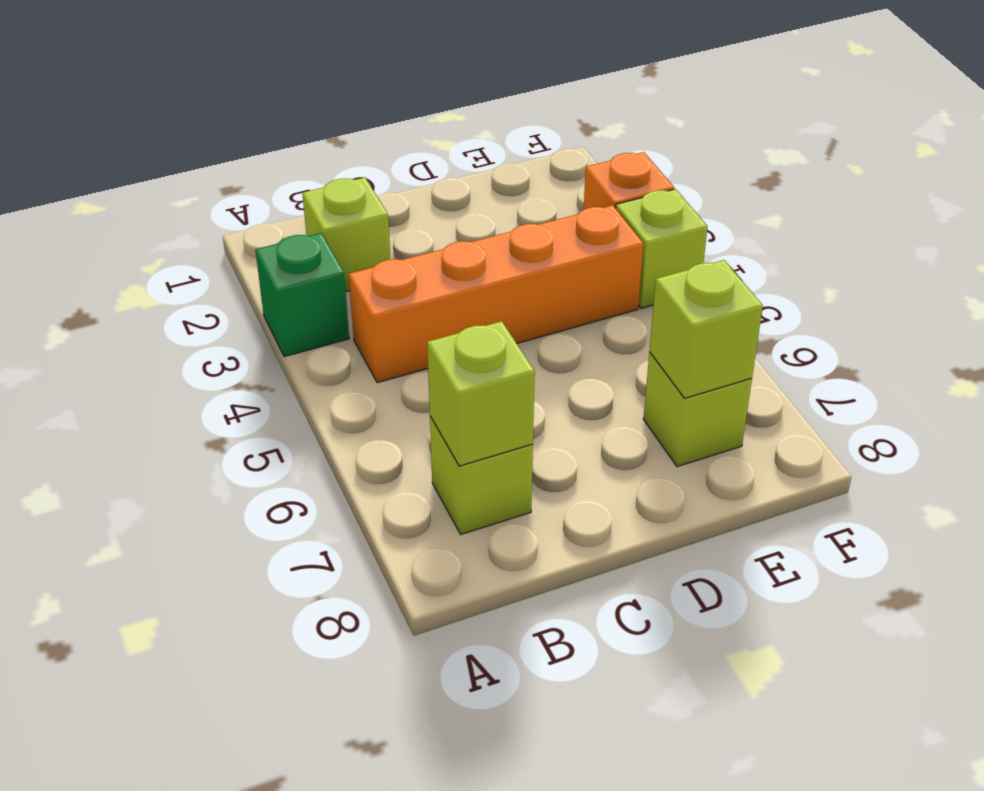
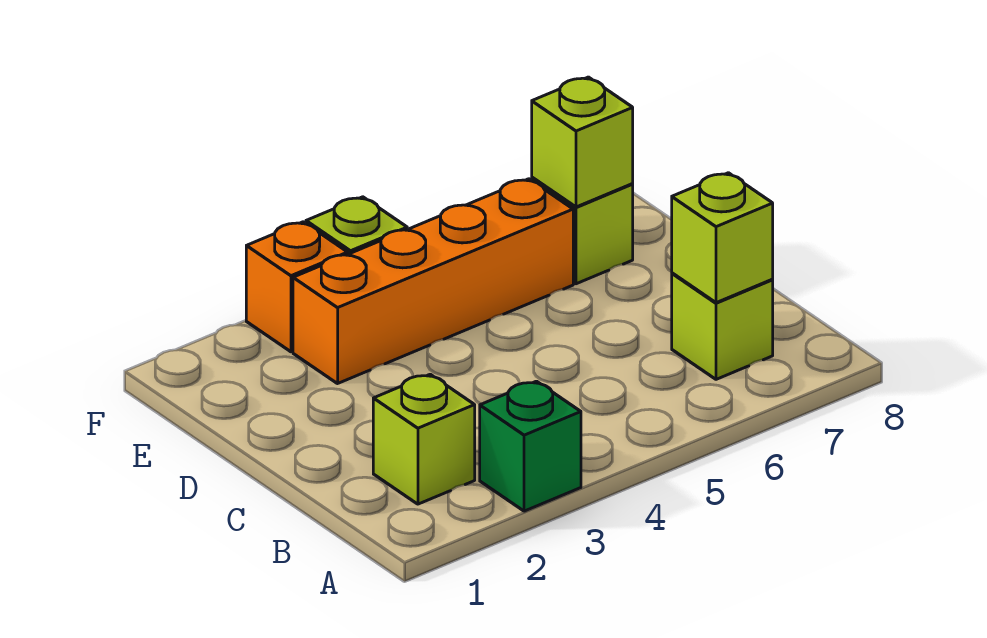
orange brick B4:E4 level 1 -> orange brick E3:E6 level 1

